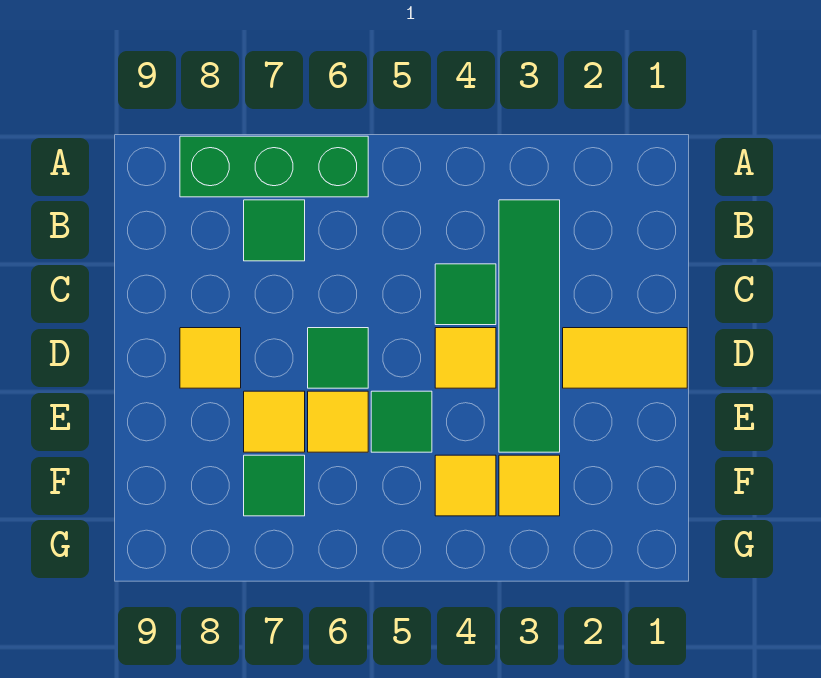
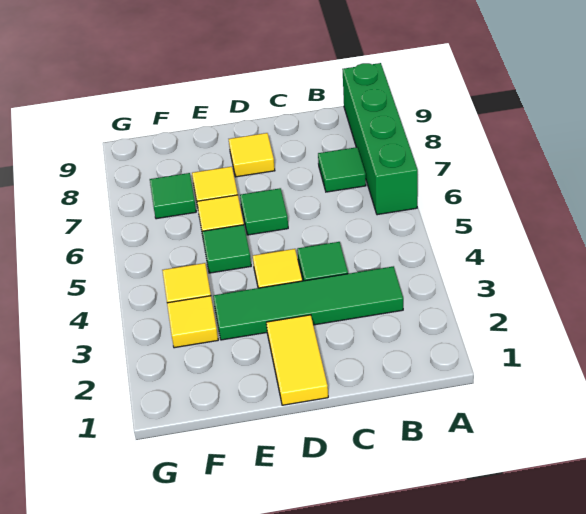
green brick A6:A8 level 1 -> green brick A6:A9 level 1

